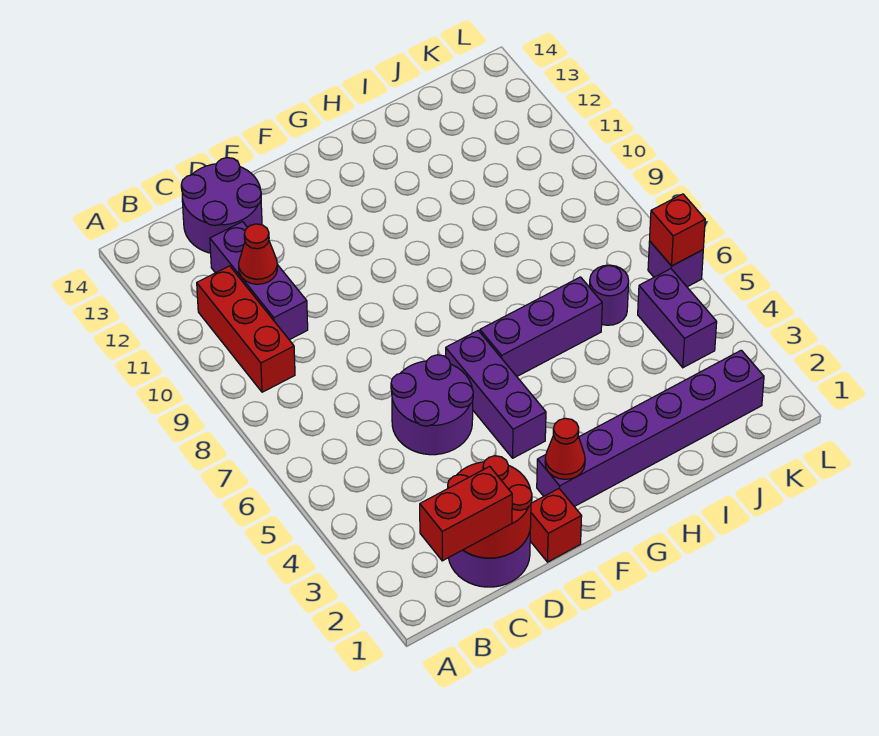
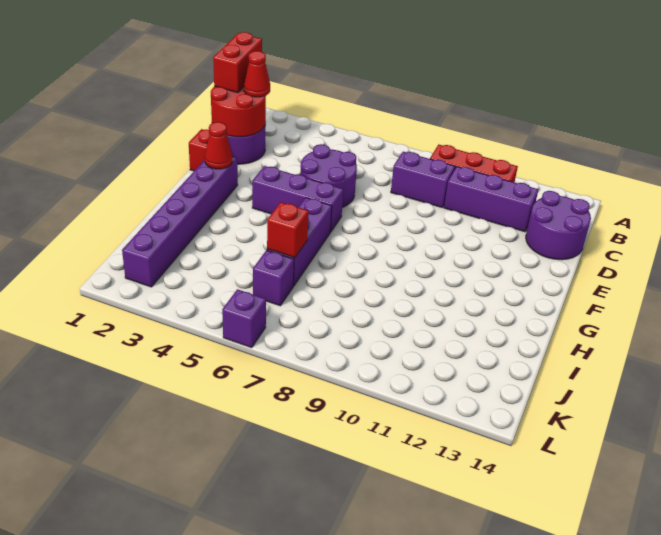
red cone C11 level 2 -> red cone C2 level 3
purple round brick J6 level 1 -> purple brick J6 level 1
purple brick K4:K5 level 1 -> purple brick C8:C9 level 1
red brick L6 level 2 -> red brick I6 level 2

